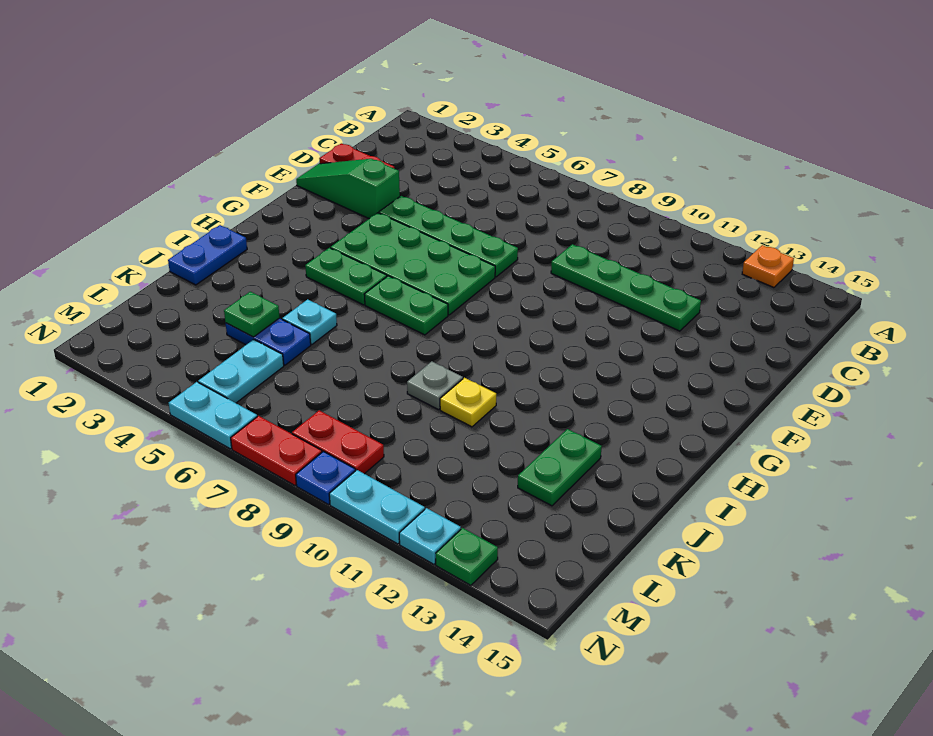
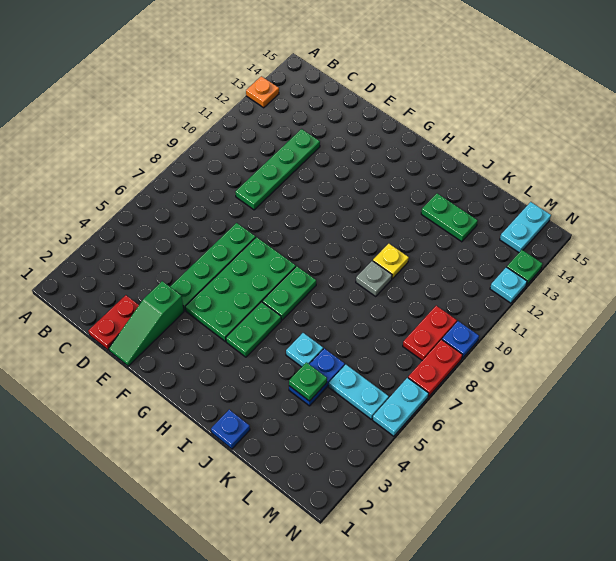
blue plate I1:J1 level 1 -> blue plate J1 level 1
cyan plate N10:N11 level 1 -> cyan plate M14:M15 level 1

